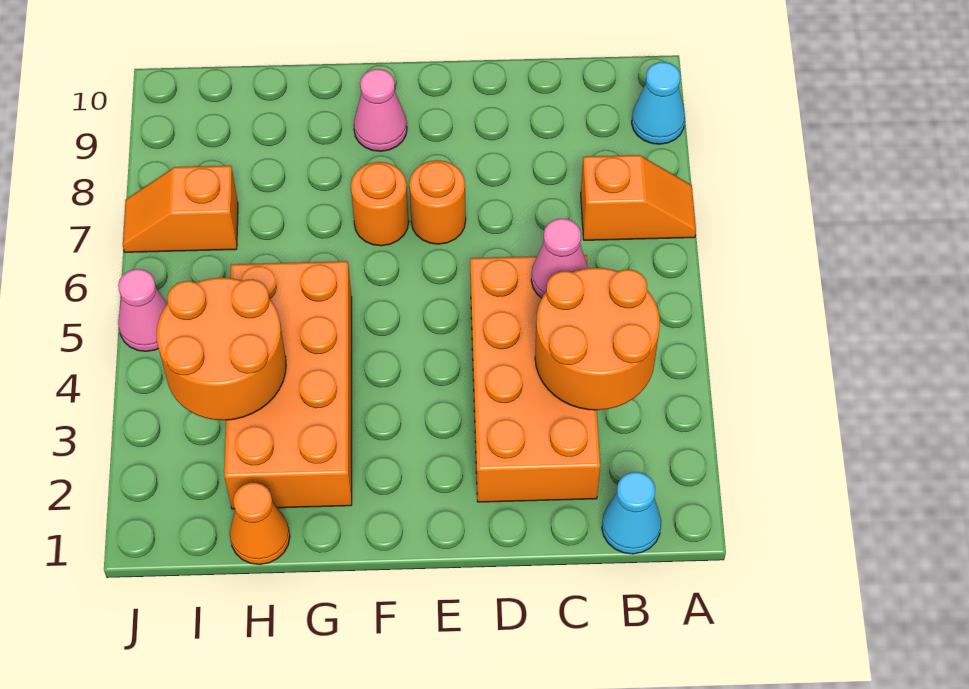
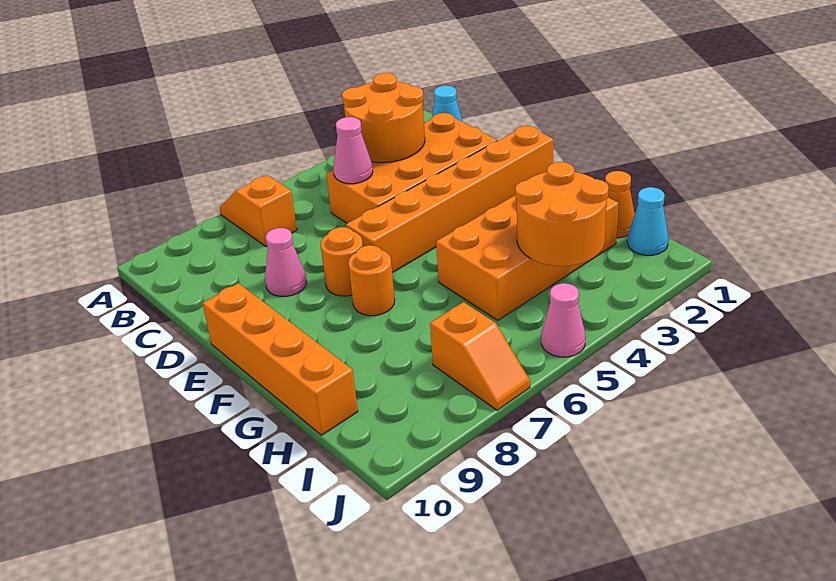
cyan cone A9 level 1 -> cyan cone I1 level 1
none -> orange brick E1:E6 level 1
none -> orange brick E10:H10 level 1
pink cone F9 level 1 -> pink cone D8 level 1

